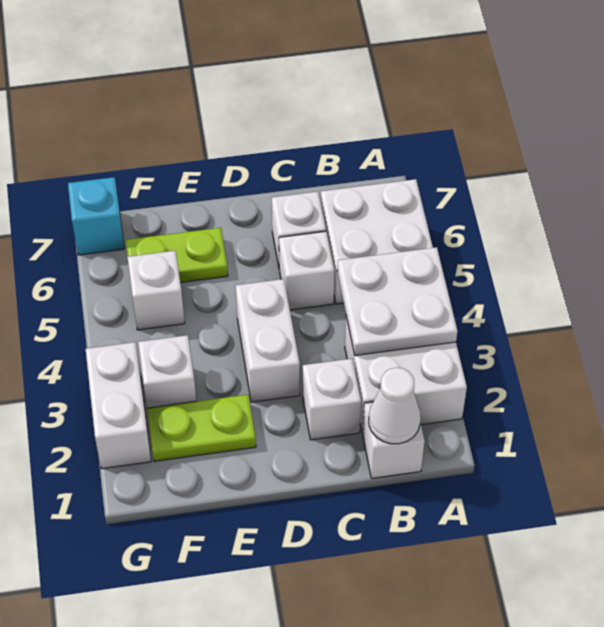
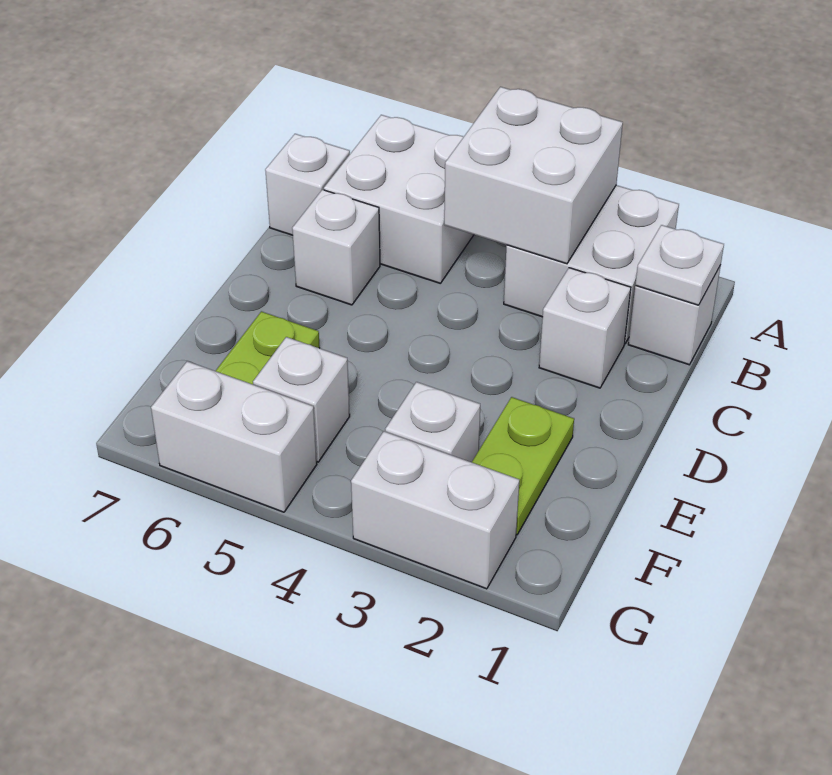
white plate A3:B4 level 2 -> white brick A3:B4 level 2
white cone B1 level 2 -> white plate B1 level 2
white brick C5 level 1 -> white brick B7 level 1
white brick D3:D4 level 1 -> white brick G5:G6 level 1
cyan brick G7 level 1 -> none

